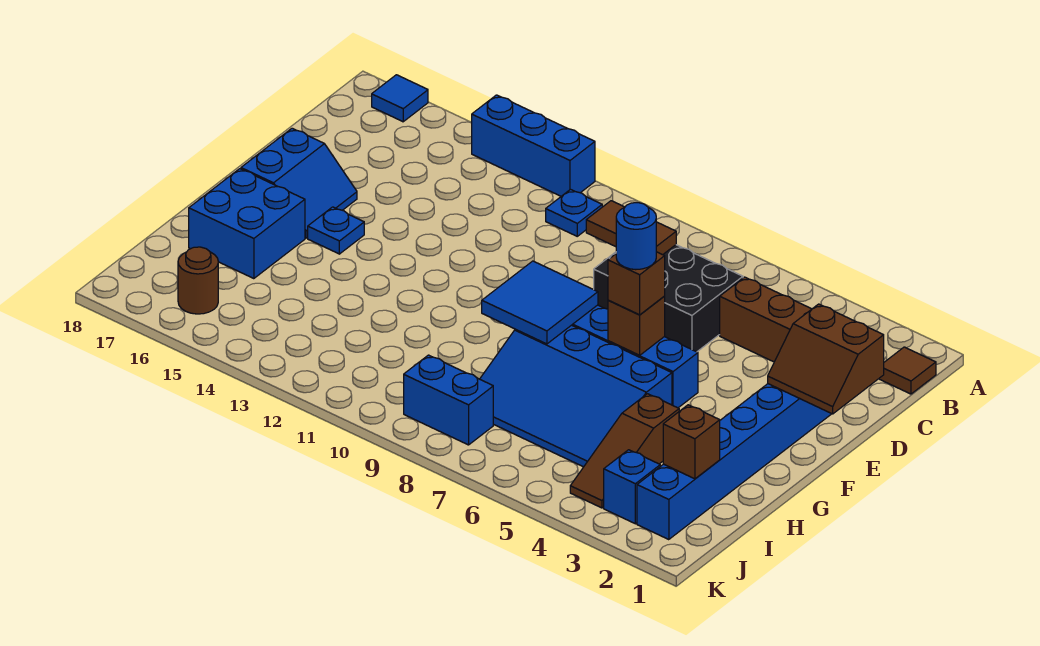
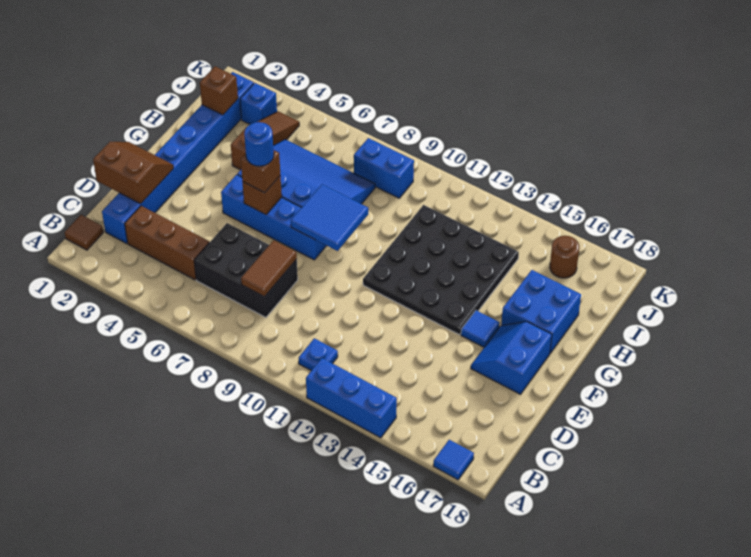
brown tile C8:C9 level 2 -> brown tile C8:D8 level 2
none -> black plate F11:I14 level 1
blue plate F15 level 1 -> blue tile F15 level 1

